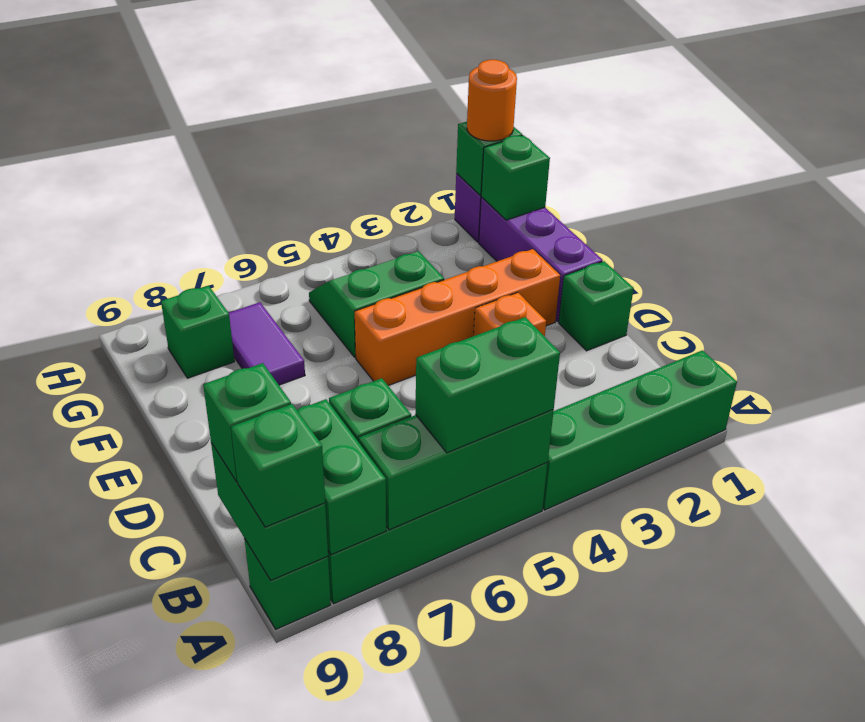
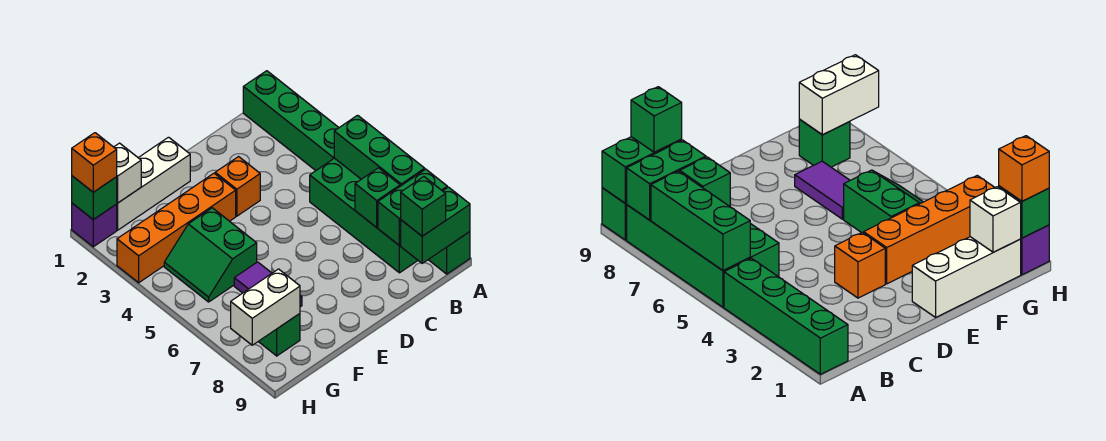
green brick A5:A6 level 3 -> none
green brick A9 level 3 -> none
green brick D1 level 1 -> none
purple brick E1:G1 level 1 -> white brick E1:G1 level 1
orange brick E2:E5 level 1 -> orange brick E3:H3 level 1
purple tile F7:G7 level 1 -> purple tile F6:F7 level 1
green brick G1 level 2 -> white brick G1 level 2
none -> white brick G8:H8 level 2
orange round brick H1 level 3 -> orange brick H1 level 3

